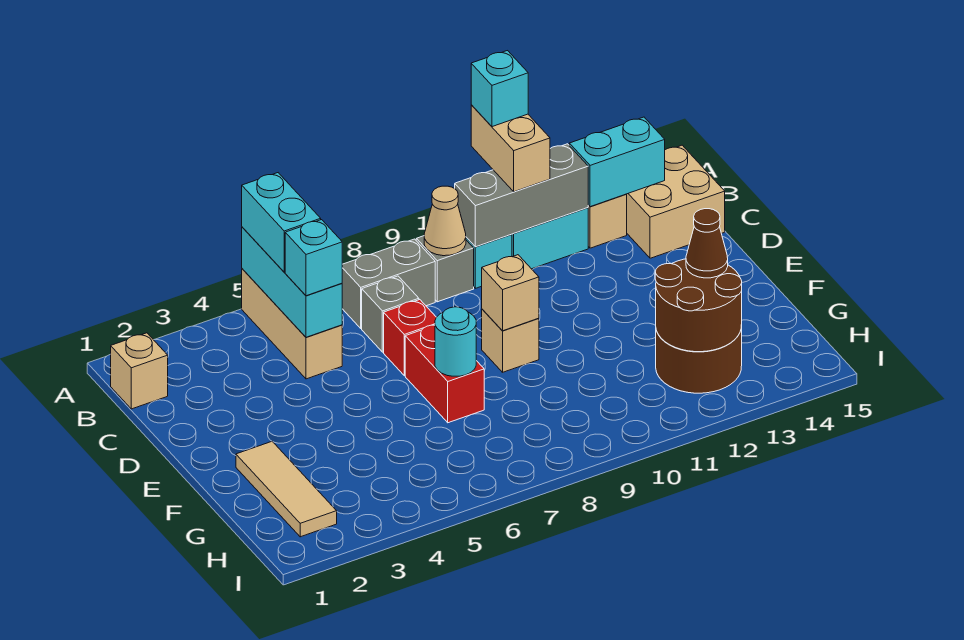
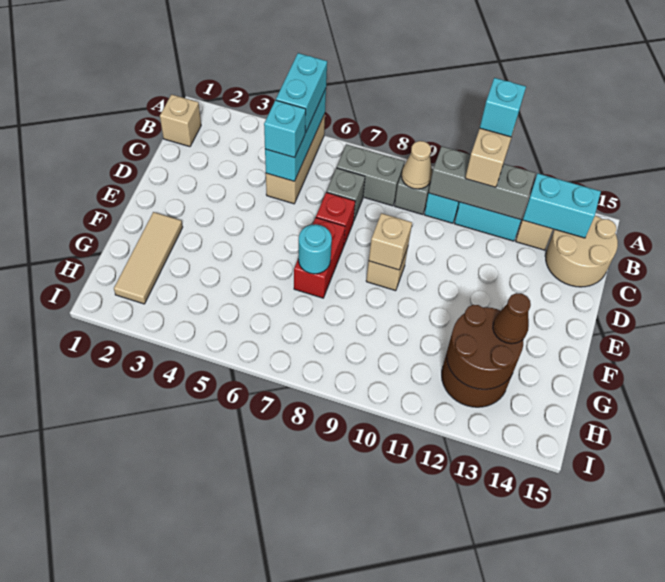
tan brick B14:C15 level 1 -> tan round brick B14:C15 level 1

